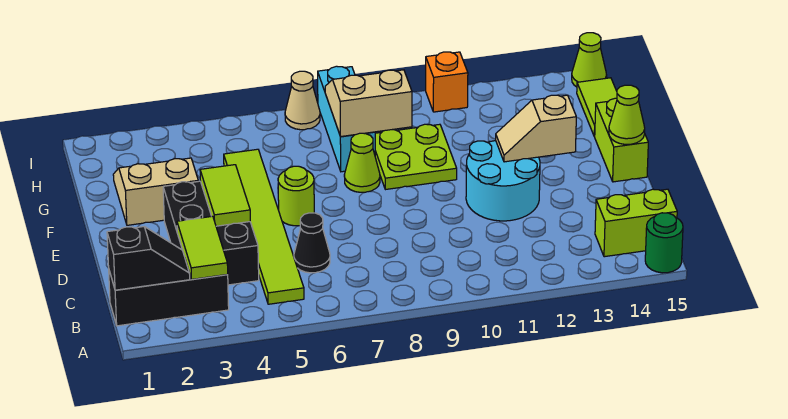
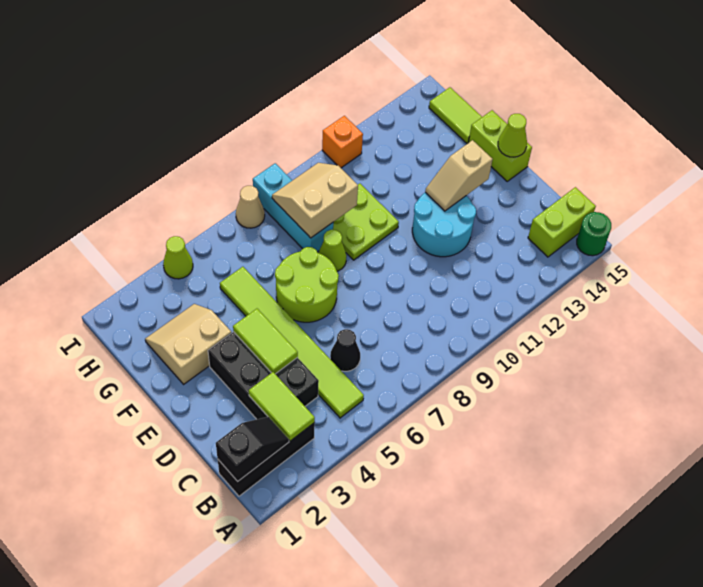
lime round brick E6 level 1 -> lime round brick E6:F7 level 1
lime cone I15 level 1 -> lime cone I4 level 1

